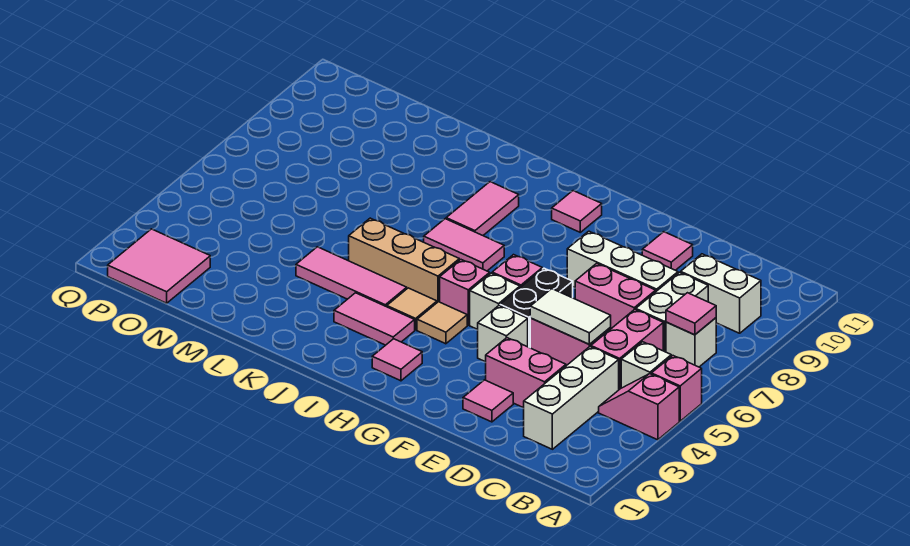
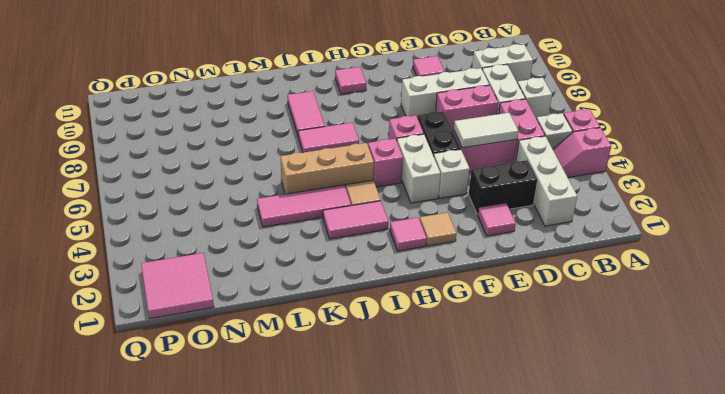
pink tile B7 level 2 -> none
pink brick D3:E3 level 1 -> black brick D3:E3 level 1
white brick G5 level 1 -> white brick G4:G5 level 1
tan tile H4 level 1 -> tan tile G2 level 1

